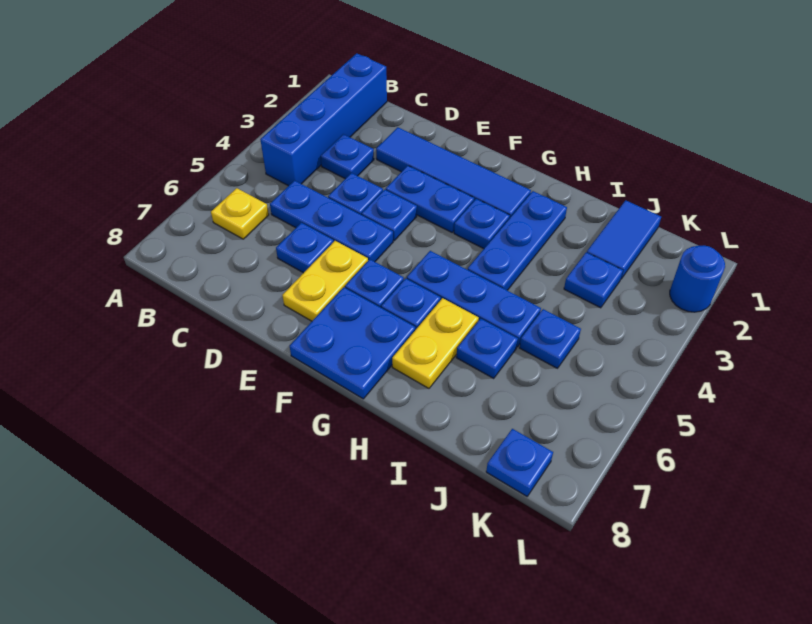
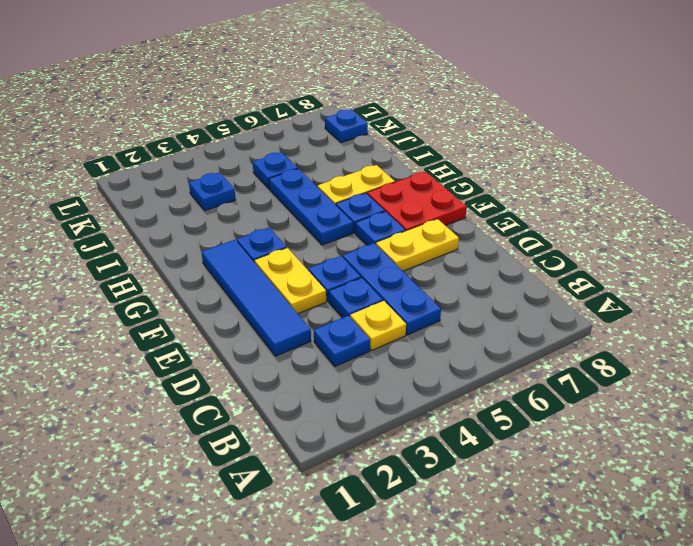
blue brick B1:B4 level 1 -> none
yellow plate B6 level 1 -> yellow plate C4 level 1
blue plate D6 level 1 -> none
blue plate E3:F3 level 1 -> yellow plate E3:F3 level 1
blue plate F7:G8 level 1 -> red plate F7:G8 level 1
blue plate H2:H4 level 1 -> none
blue plate I6 level 1 -> none
blue tile J1:J2 level 1 -> none
blue round brick L2 level 1 -> none

